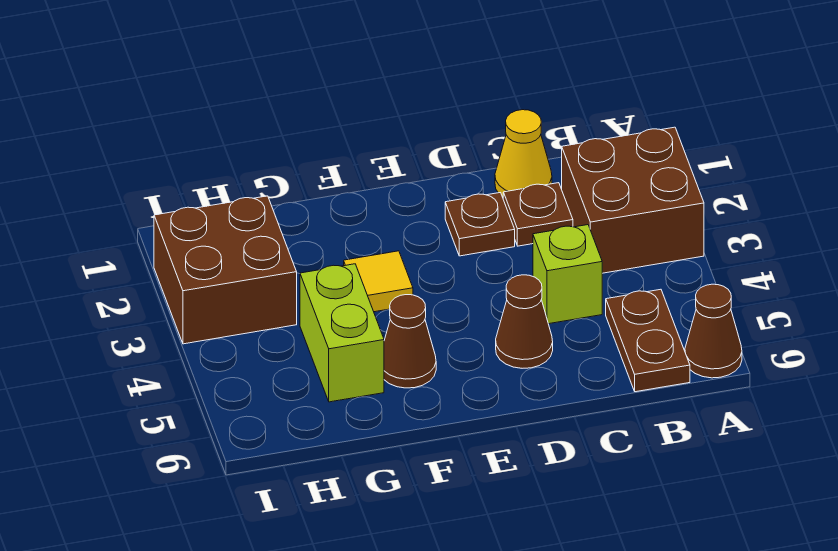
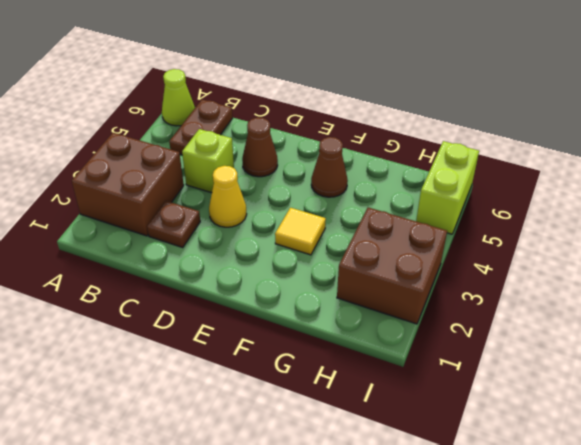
brown cone A6 level 1 -> lime cone A6 level 1
yellow cone C1 level 1 -> yellow cone D3 level 1
brown plate D2 level 1 -> none
lime brick G4:G5 level 1 -> lime brick I5:I6 level 1

